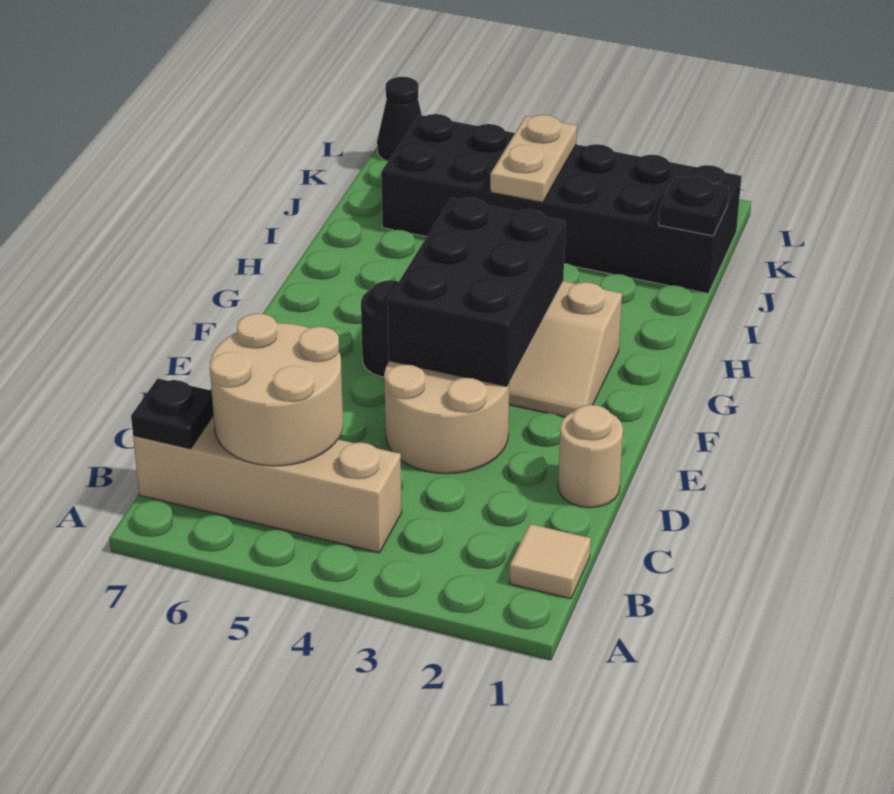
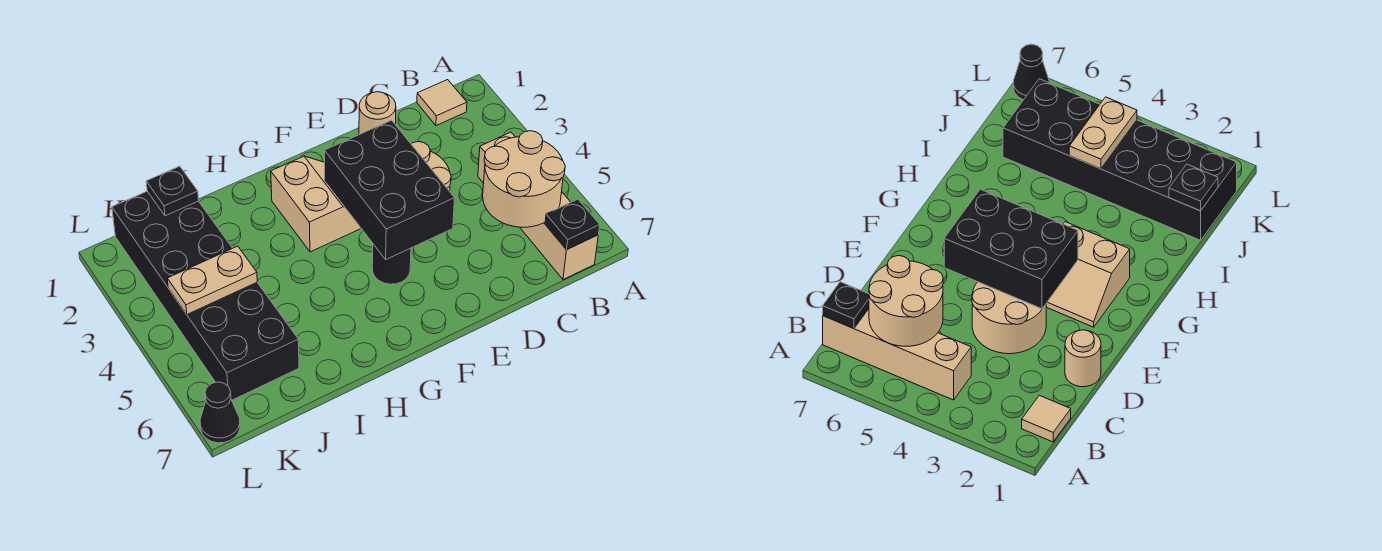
black brick E3:G4 level 2 -> black brick E3:F5 level 2

